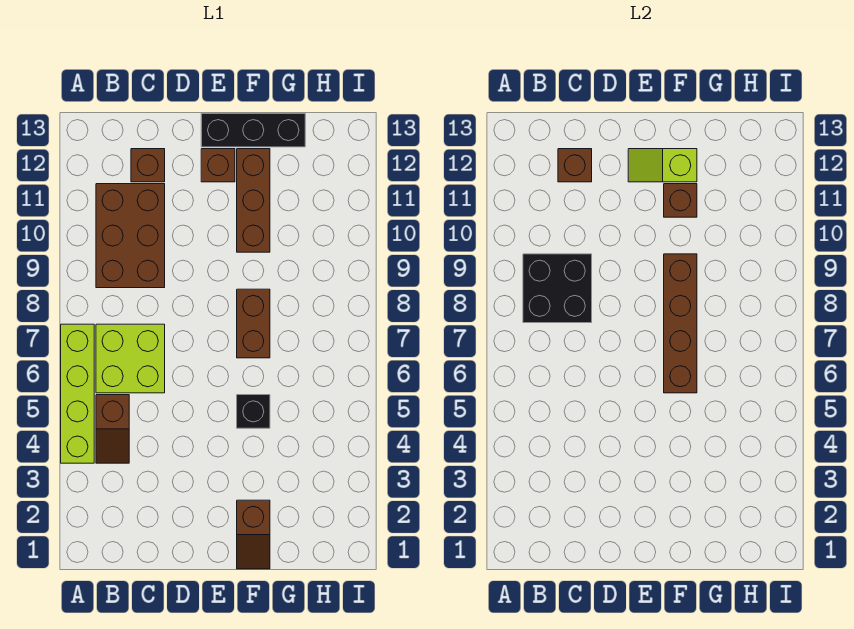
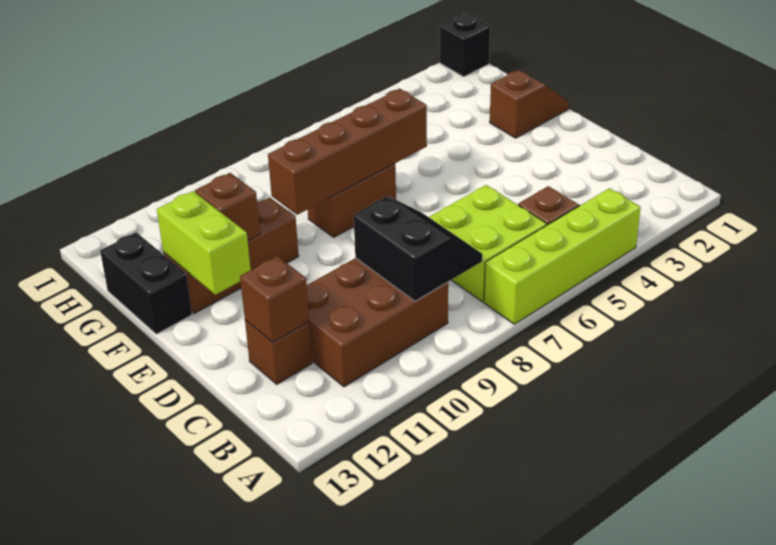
black brick B8:C9 level 2 -> black slope B8:C9 level 2 top 9
brown brick E12 level 1 -> none
lime slope E12:F12 level 2 top F -> lime brick E12:F12 level 2
black brick E13:G13 level 1 -> black brick F13:G13 level 1
black brick F5 level 1 -> black brick I1 level 1

